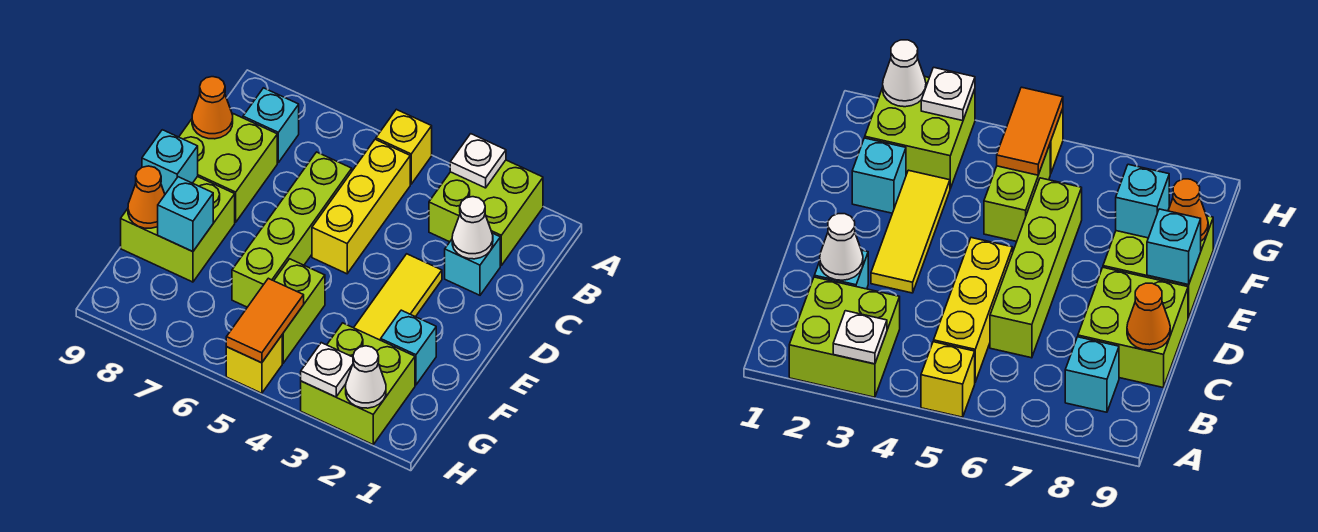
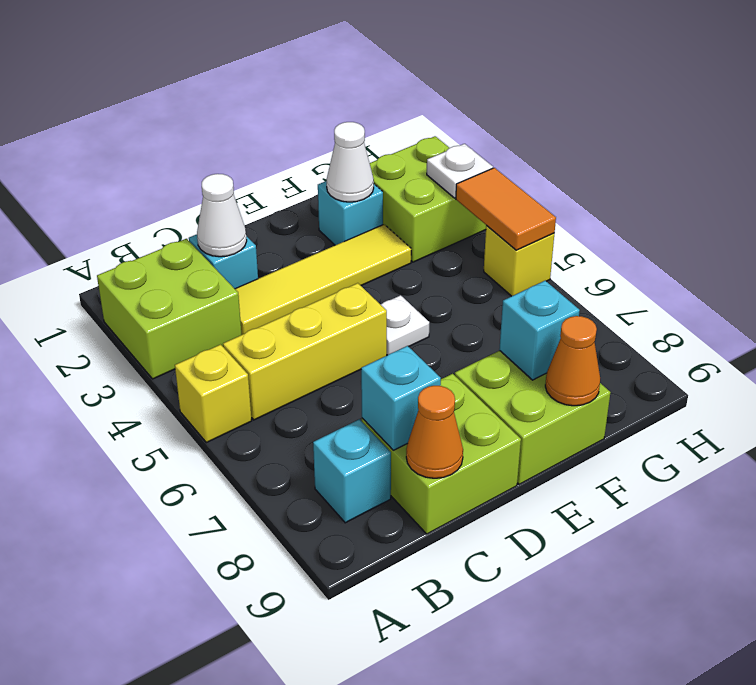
white plate A3 level 2 -> white plate E5 level 1
lime brick C6:F6 level 1 -> none
yellow tile D3:F3 level 1 -> yellow tile C3:F3 level 1
cyan brick E9 level 2 -> cyan brick C8 level 2
lime brick F5:G5 level 1 -> none
orange tile G5:H5 level 2 -> orange tile H4:H5 level 2
white cone H2 level 2 -> white cone F2 level 2

